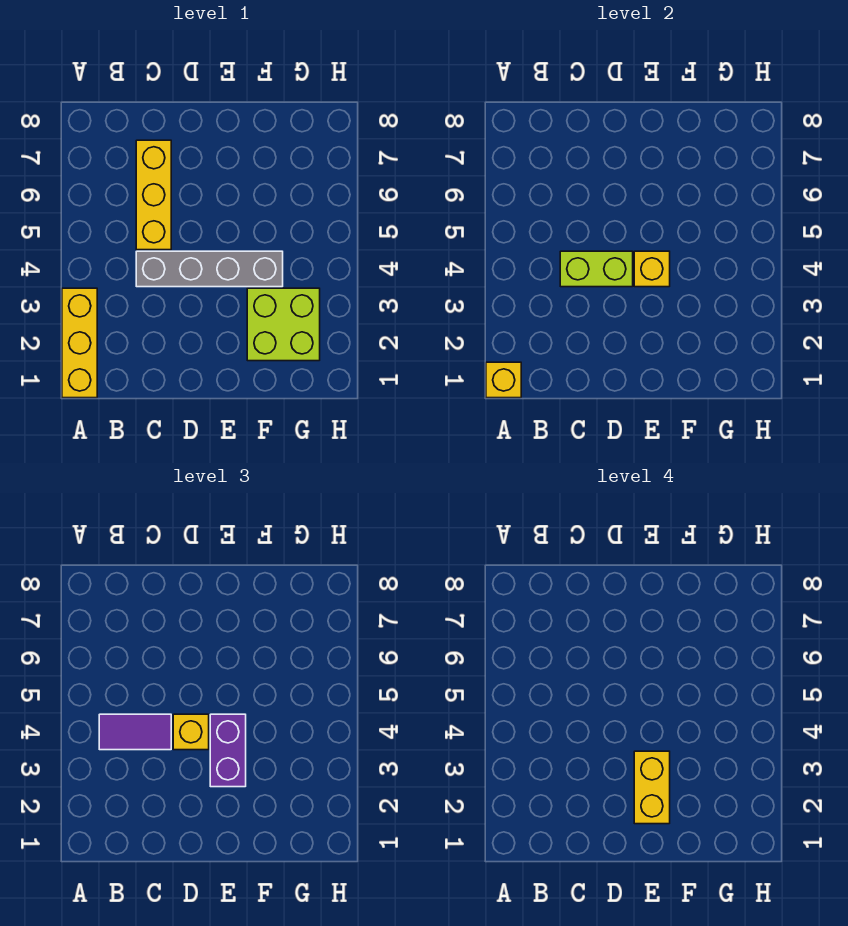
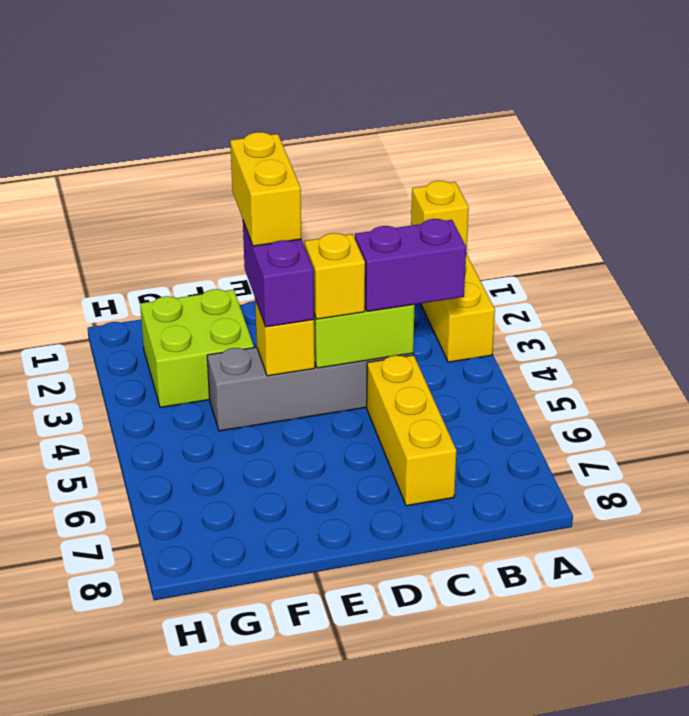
purple tile B4:C4 level 3 -> purple brick B4:C4 level 3

